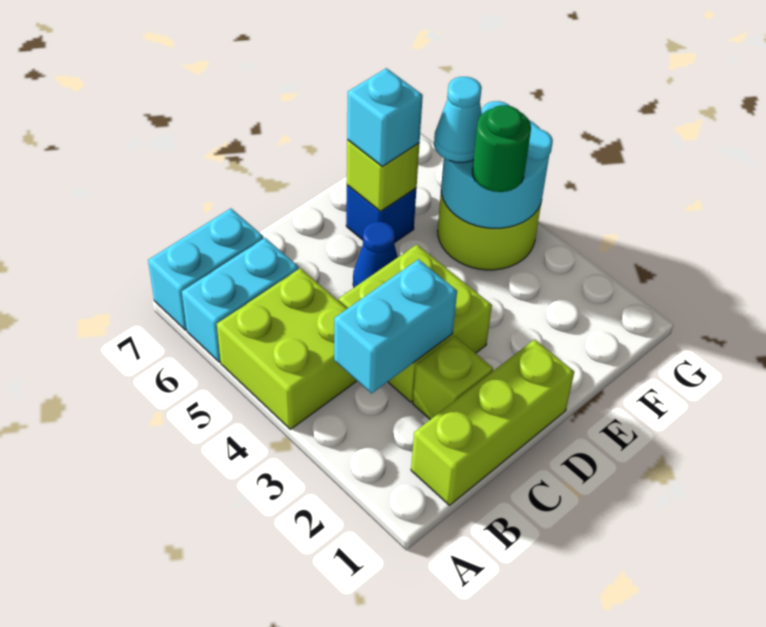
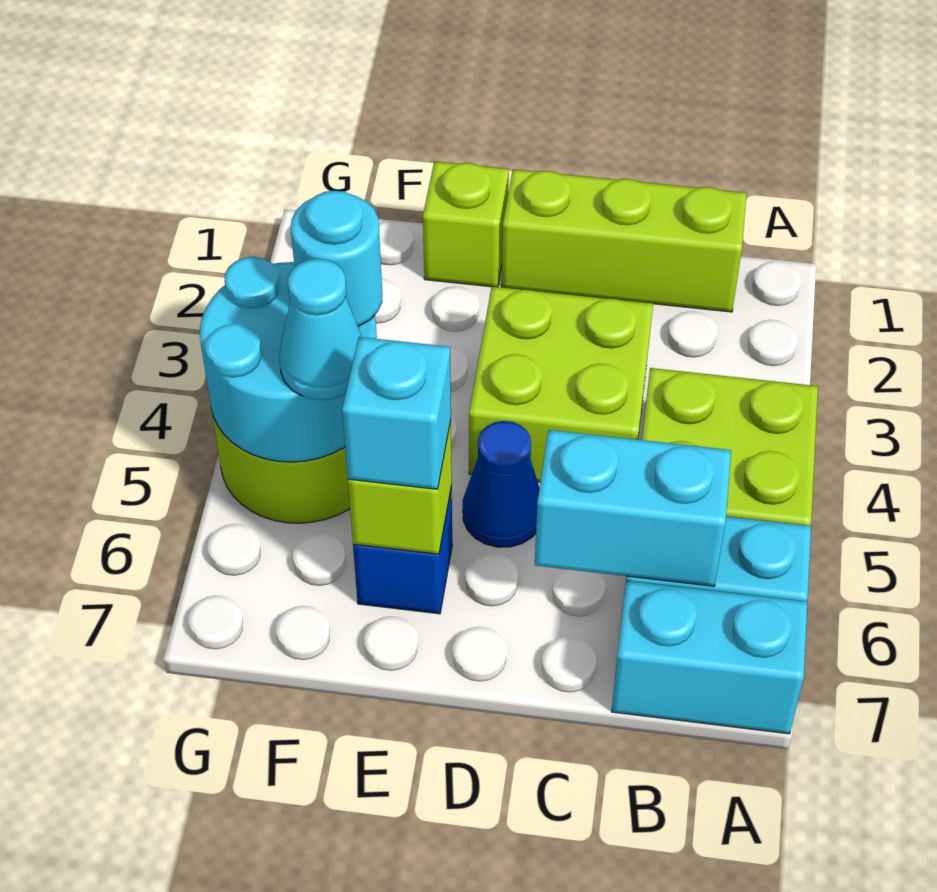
cyan brick B3:C3 level 2 -> cyan brick B6:C6 level 2
lime brick C2 level 1 -> lime brick E1 level 1
green round brick F4 level 3 -> cyan round brick F4 level 3

